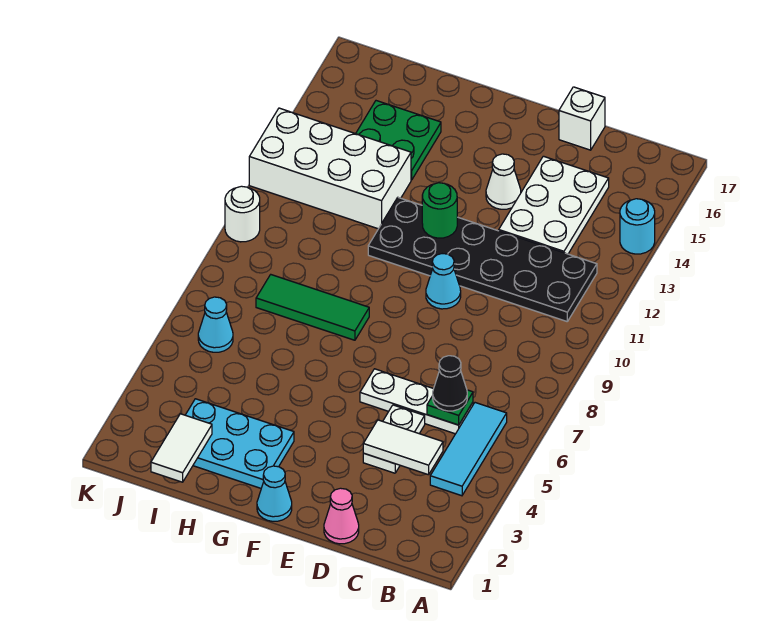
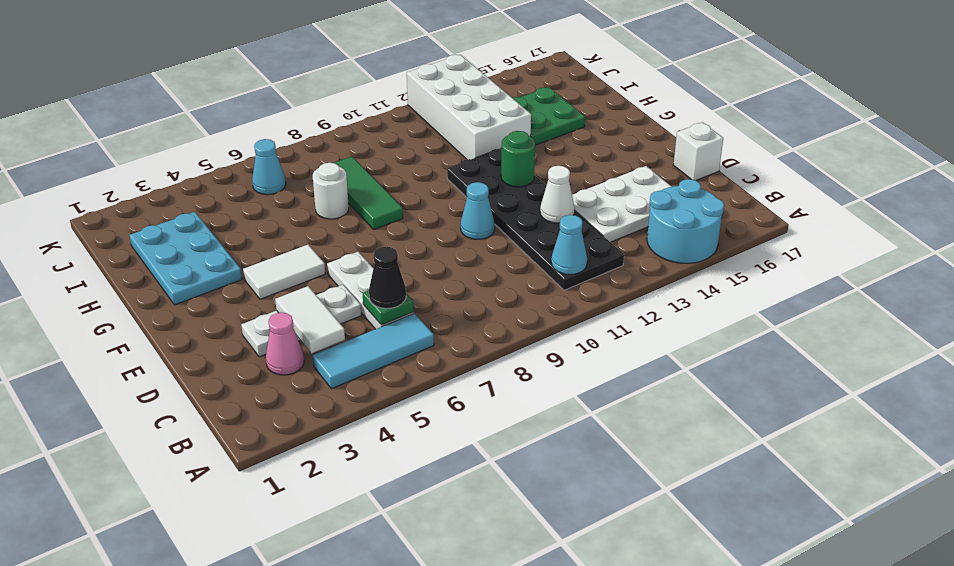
cyan round brick A14 level 1 -> cyan round brick A14:B15 level 1
pink cone D1 level 1 -> pink cone C3 level 1
white plate D4:D5 level 1 -> white plate D3:D5 level 1
white cone E14 level 1 -> white cone D12 level 2
cyan cone F1 level 1 -> cyan cone B11 level 2
white tile I1:I2 level 2 -> white tile F4:F5 level 1
white round brick K10 level 1 -> white round brick H7 level 1

